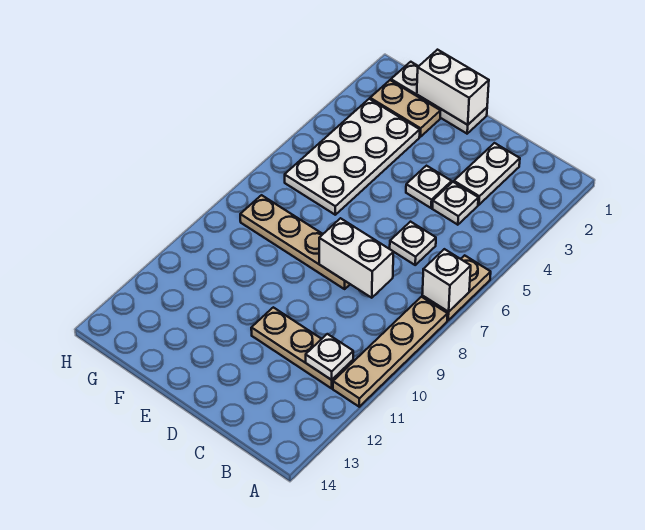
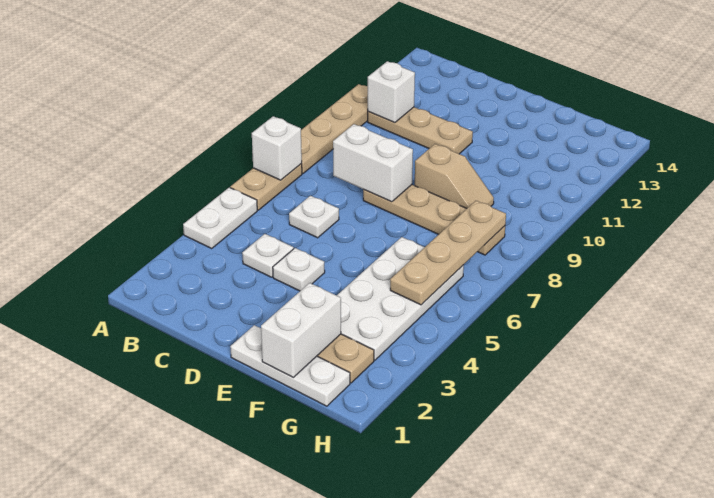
white plate B11 level 2 -> white brick B11 level 2
white plate C2:C3 level 1 -> white plate A4:A5 level 1
white brick E1:F1 level 2 -> white brick F1:F2 level 2
none -> tan slope E9:F9 level 1 top E
none -> tan plate G5:G8 level 2

